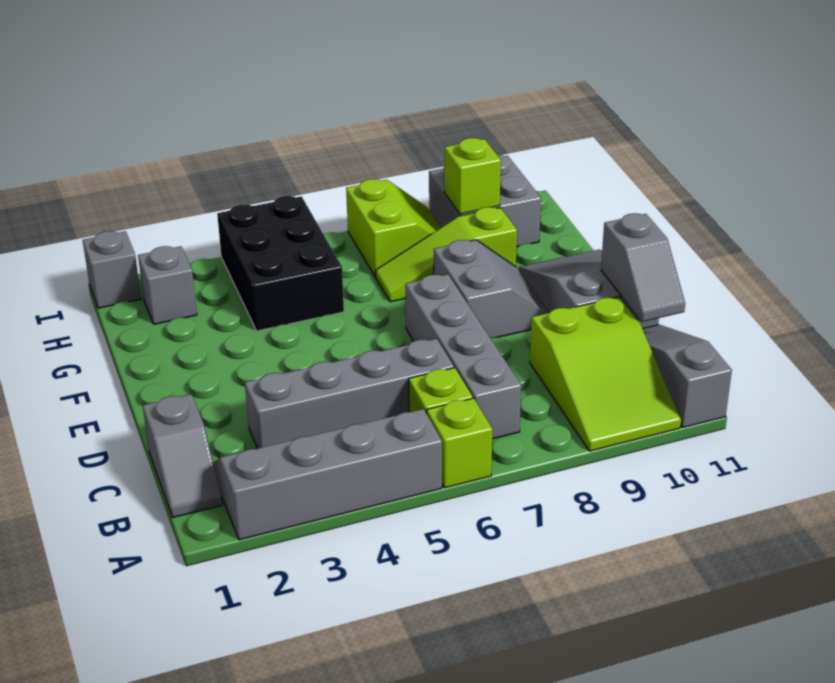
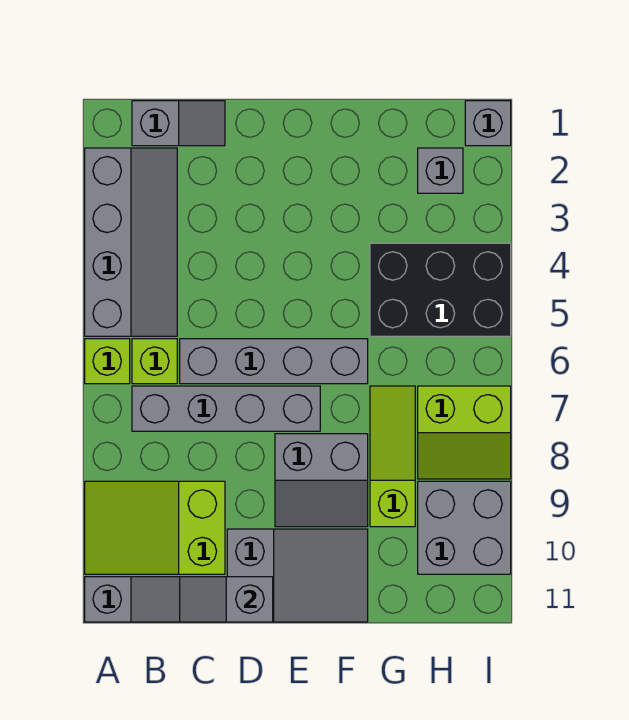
grey slope B1:C1 level 1 top C -> grey slope B1:C1 level 1 top B
grey brick C3:C6 level 1 -> grey brick C6:F6 level 1
lime brick H9 level 2 -> none

